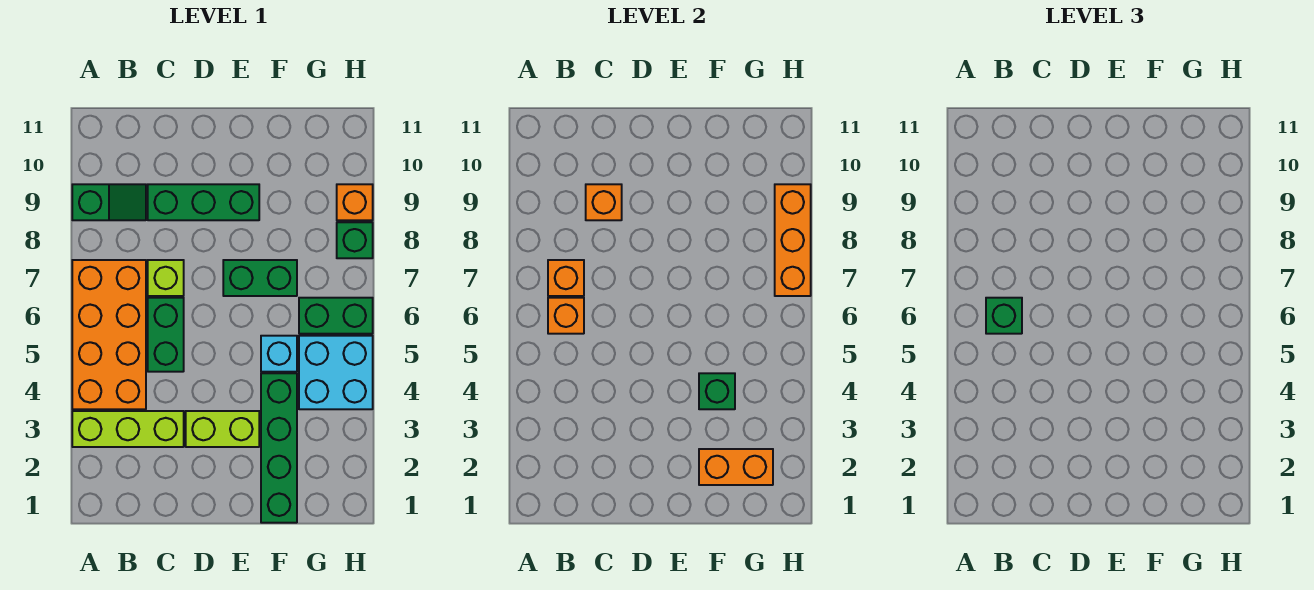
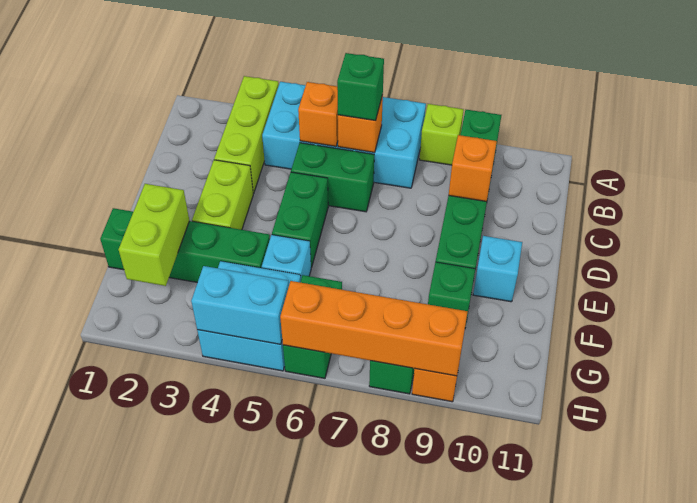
orange brick A4:B7 level 1 -> cyan brick A4:B7 level 1
orange brick B7 level 2 -> orange brick B5 level 2
lime brick C7 level 1 -> lime brick A8 level 1
green brick E7:F7 level 1 -> green brick D5:E5 level 1
none -> cyan brick E10 level 1
orange brick F2:G2 level 2 -> lime brick F2:G2 level 2
green brick F4 level 2 -> green brick F9 level 1
none -> cyan brick H4:H5 level 2
orange brick H7:H9 level 2 -> orange brick H6:H9 level 2

